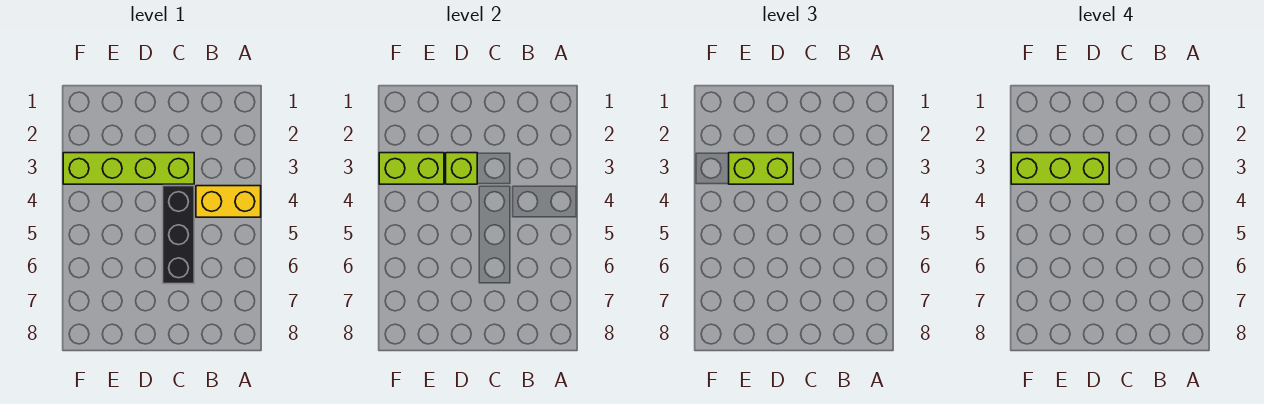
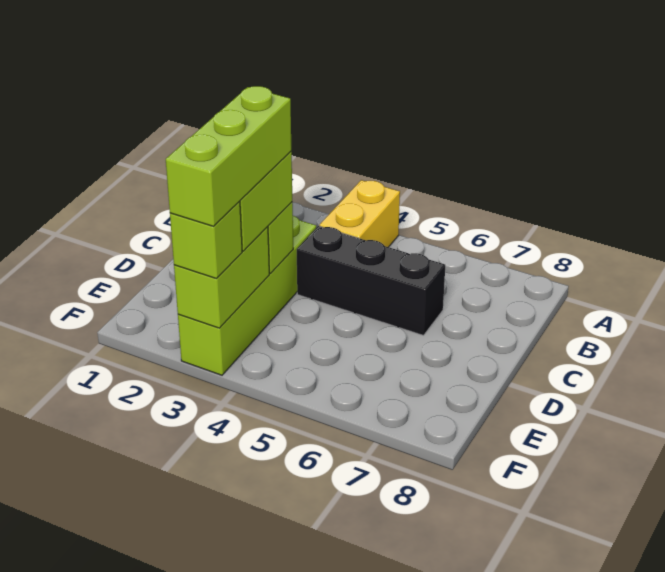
none -> lime brick F3 level 3

